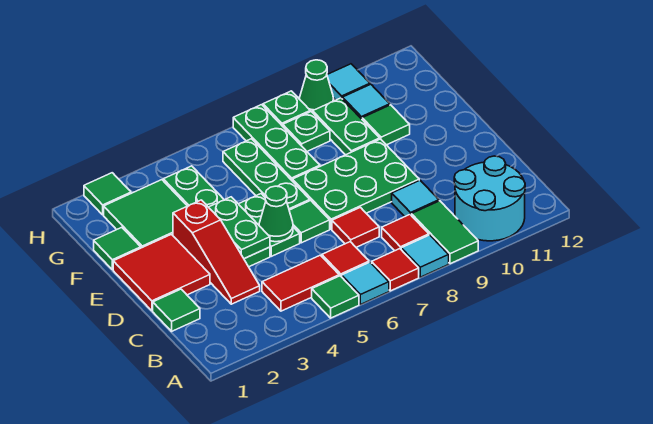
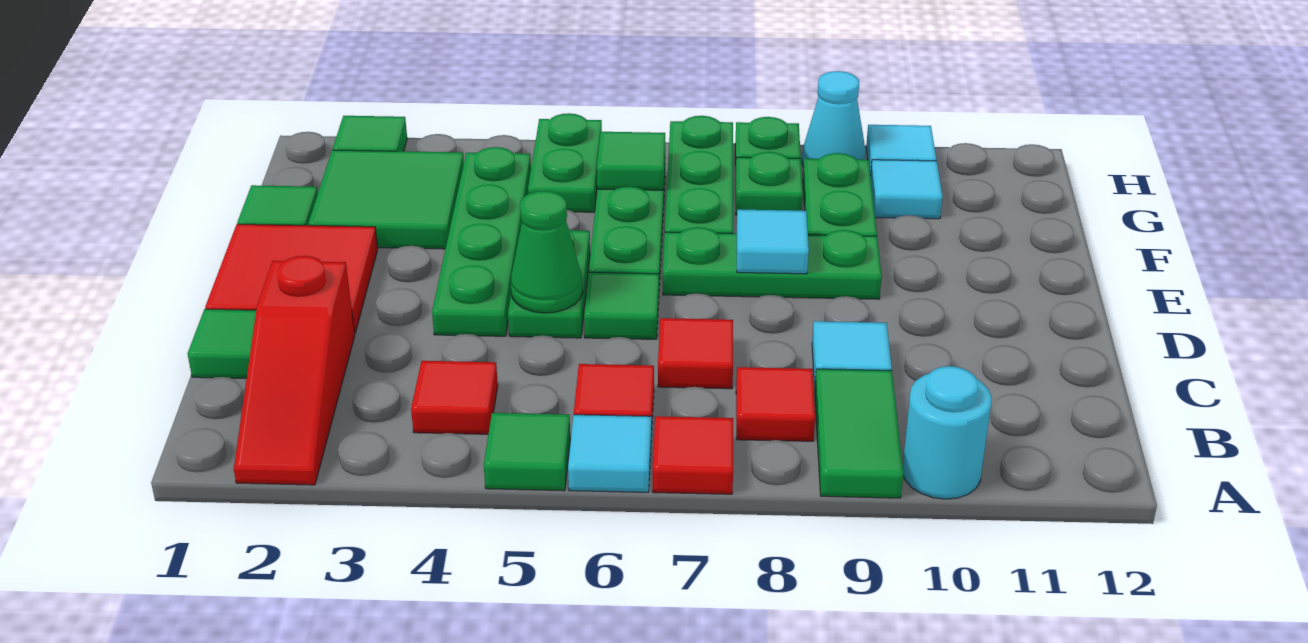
cyan tile A8 level 1 -> cyan tile E8 level 2
cyan round brick A10:B11 level 1 -> cyan round brick A10 level 1
red tile B4:B5 level 1 -> red tile B4 level 1
red slope C3:E3 level 1 top E -> red slope A2:C2 level 1 top C
green plate D4:E4 level 2 -> green plate G5:H5 level 1
green plate D7:E9 level 1 -> green plate E7:E9 level 1
green tile F10 level 1 -> green tile G6 level 2
green cone H9 level 1 -> cyan cone H9 level 1

